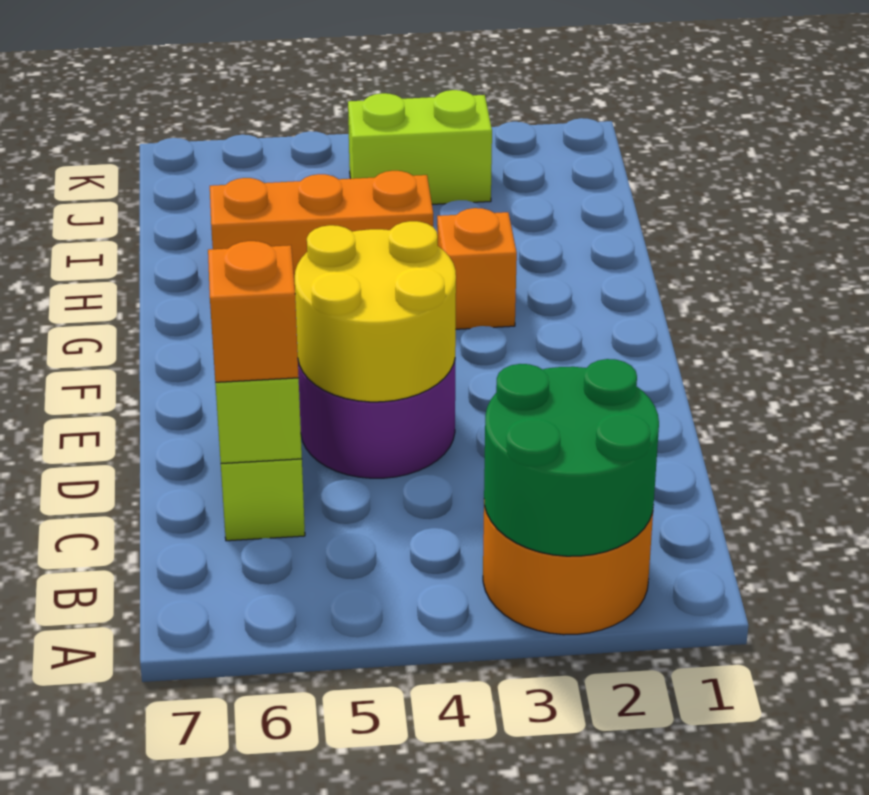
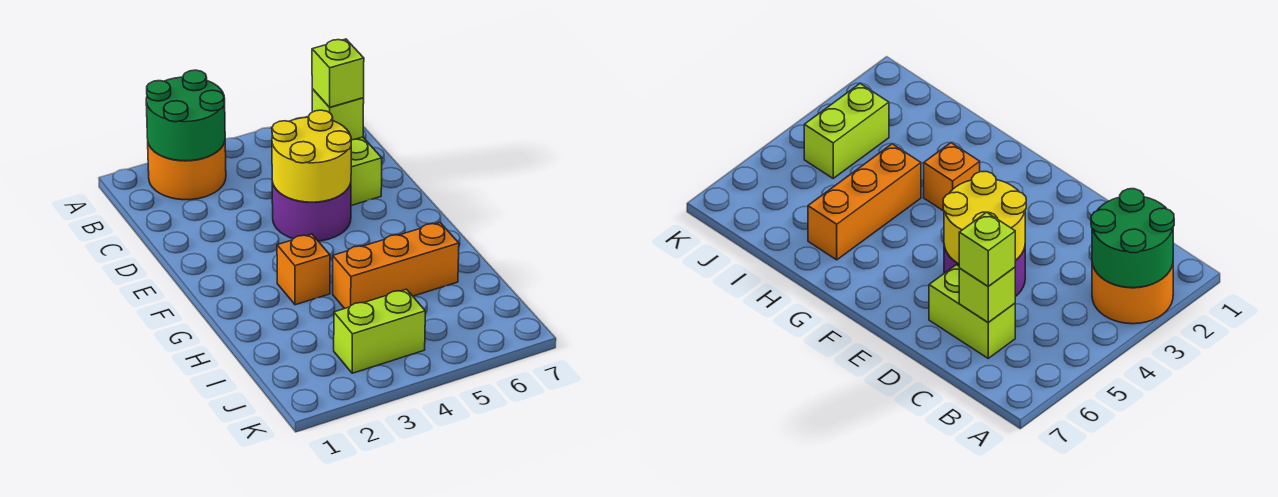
orange brick C6 level 3 -> lime brick C6 level 3

